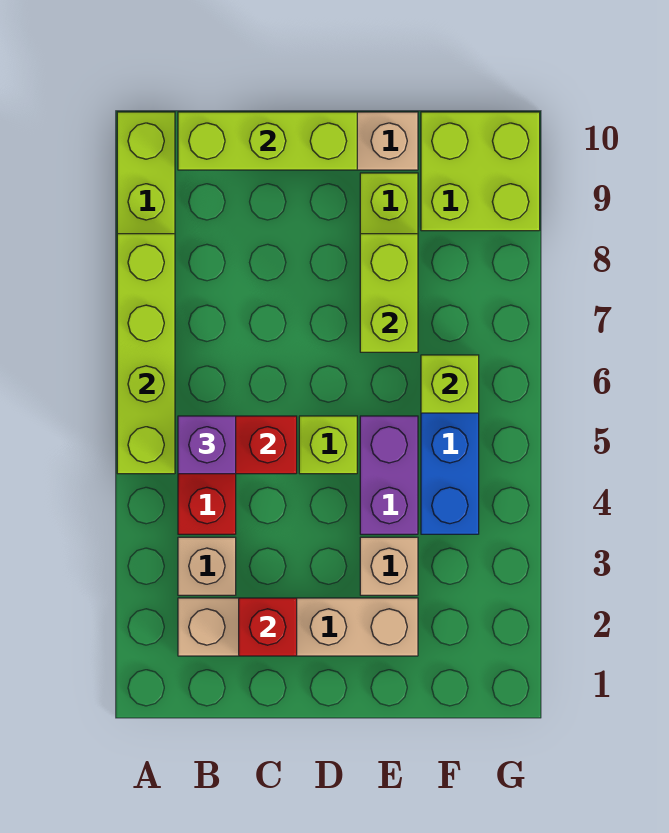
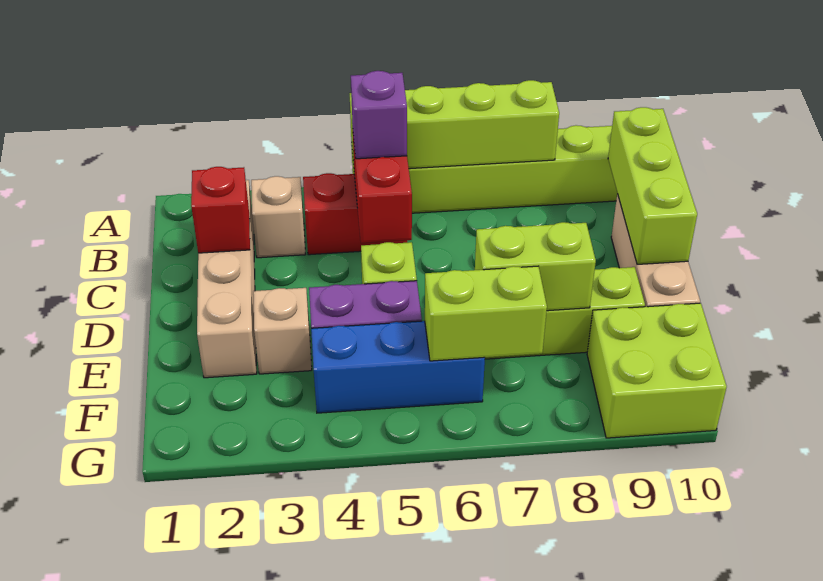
lime brick F6 level 2 -> lime brick F6:F7 level 2

